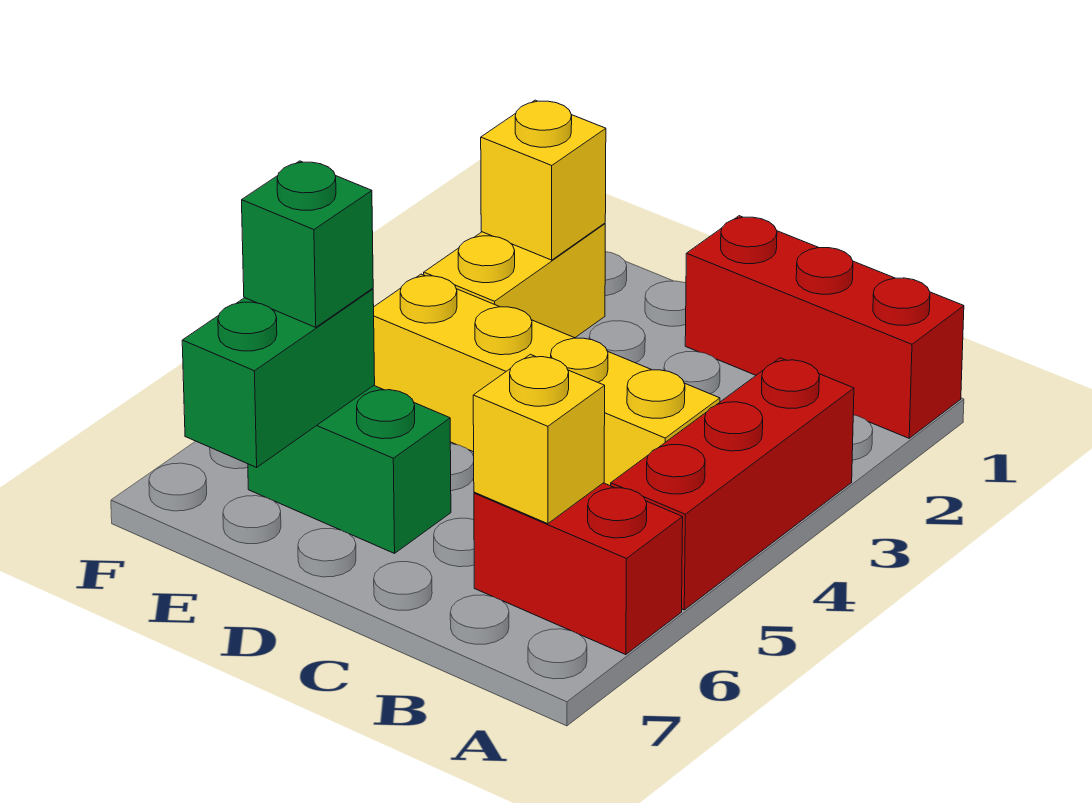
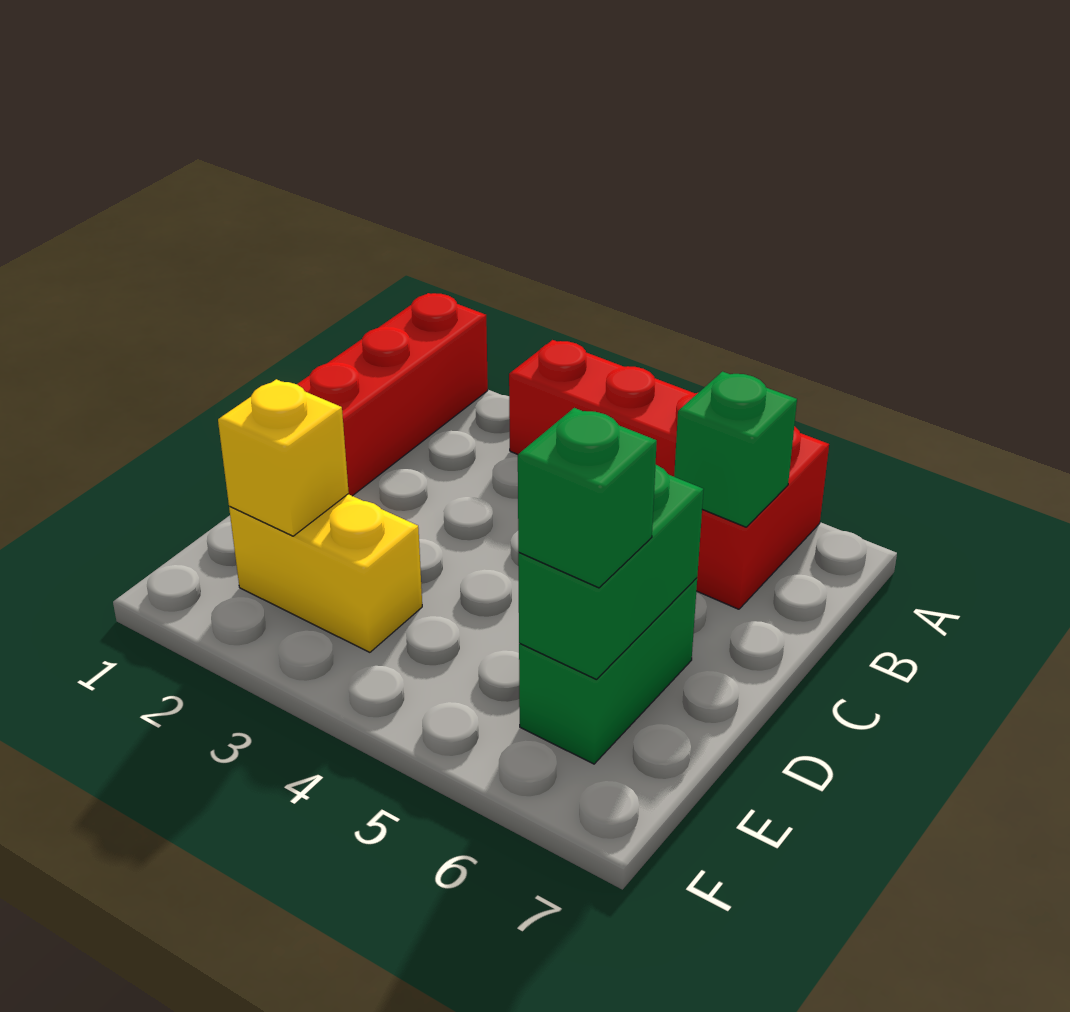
yellow brick B4:E4 level 1 -> none
yellow brick B6 level 2 -> green brick B6 level 2
green brick E6:E7 level 2 -> green brick D6:E6 level 2

